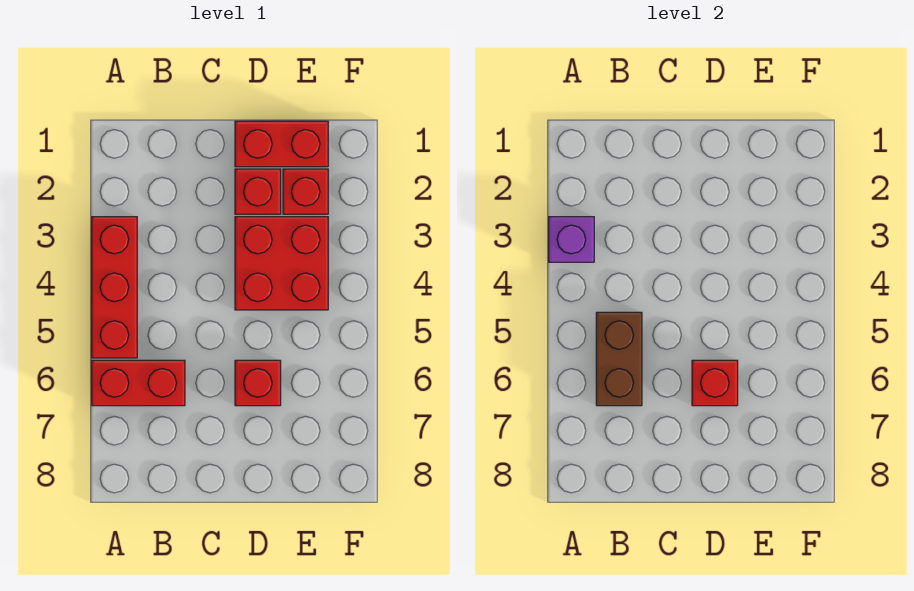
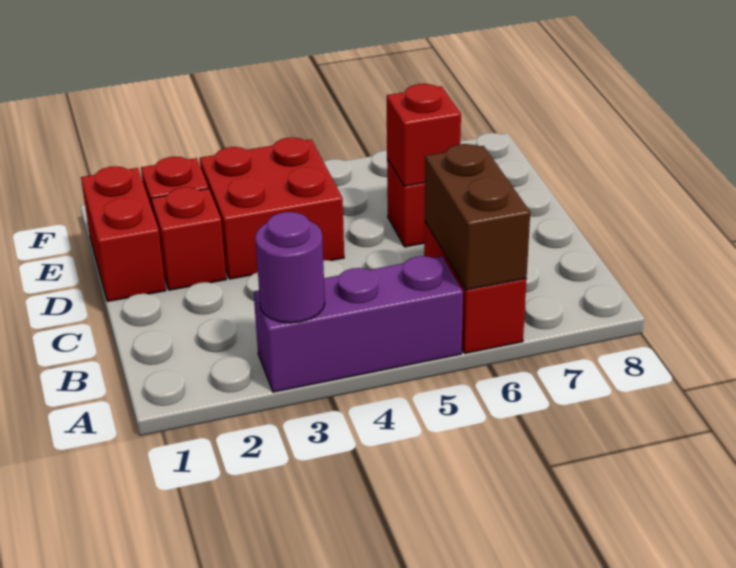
red brick A3:A5 level 1 -> purple brick A3:A5 level 1
purple brick A3 level 2 -> purple round brick A3 level 2
brown brick B5:B6 level 2 -> brown brick A6:B6 level 2

